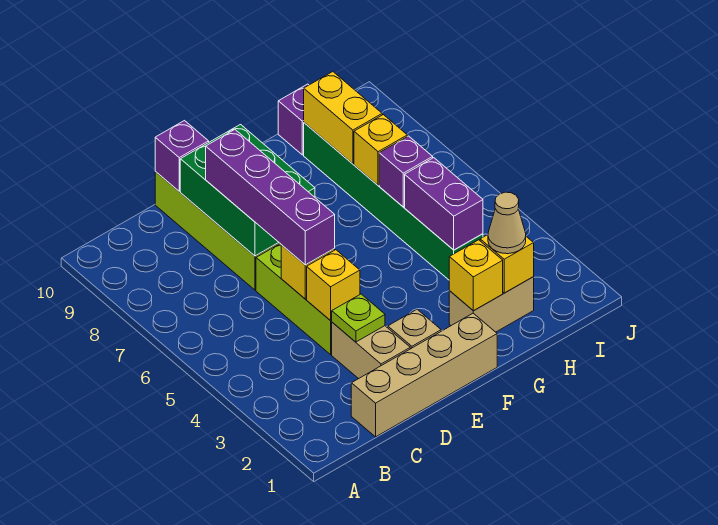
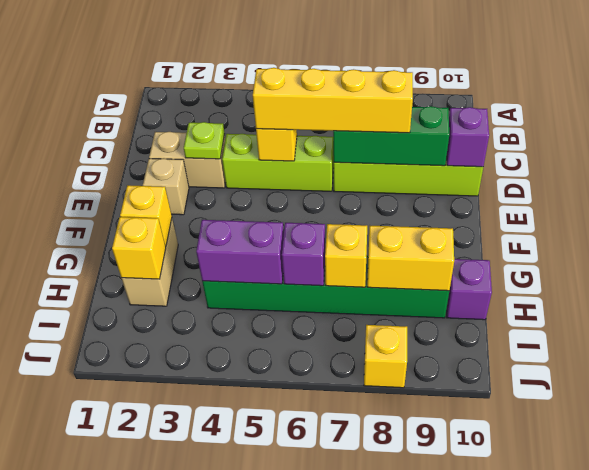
tan brick C1:F1 level 1 -> none
yellow brick D4 level 2 -> yellow brick J8 level 1
purple brick D5:D8 level 3 -> yellow brick D5:D8 level 3
green brick D7:E9 level 2 -> green brick D7:D9 level 2
tan cone H2 level 3 -> none

